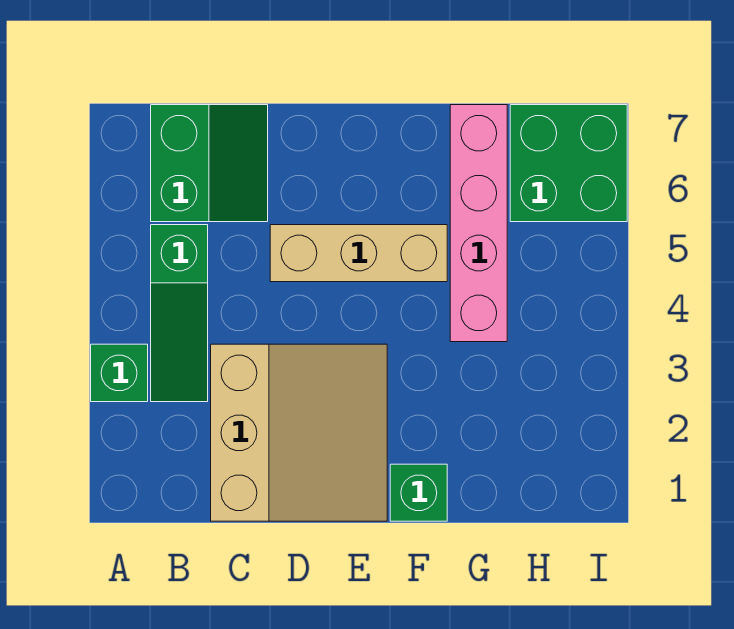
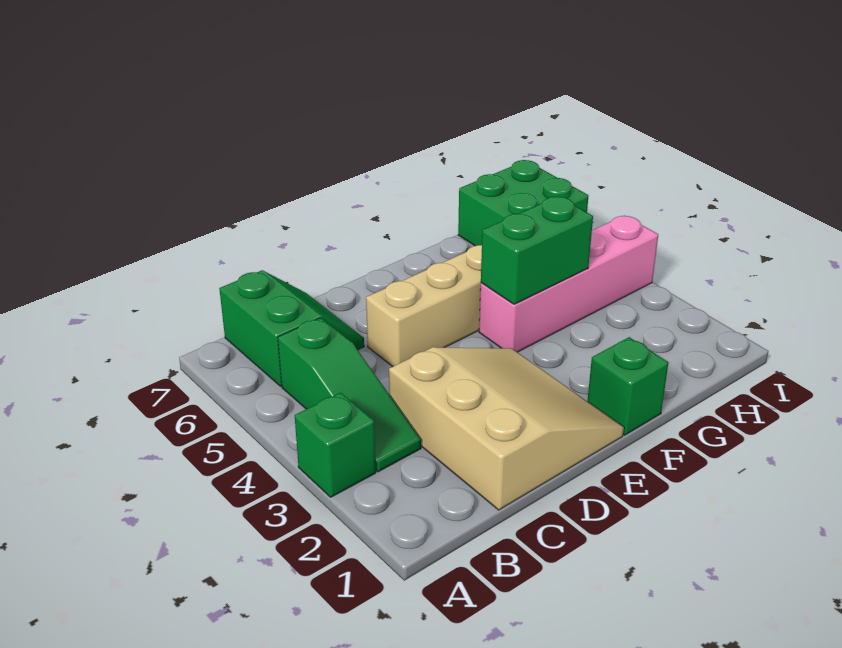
none -> green brick F4:G4 level 2
pink brick G4:G7 level 1 -> pink brick F4:I4 level 1

